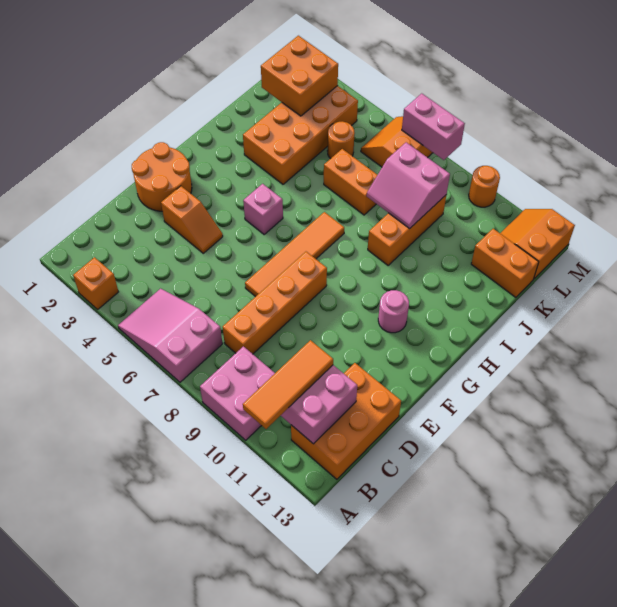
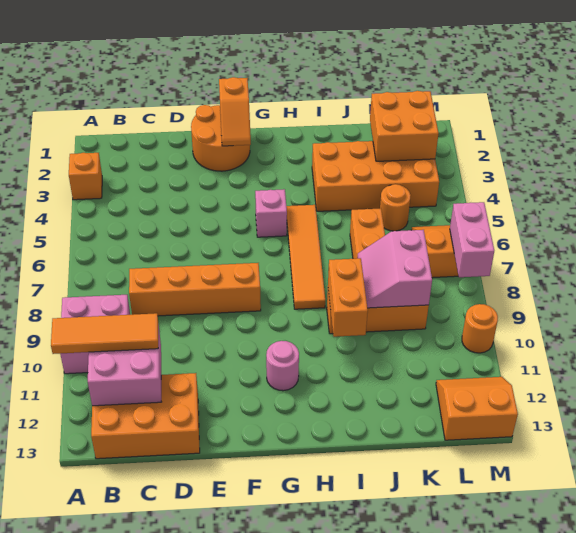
pink slope A5:B7 level 1 top 7 -> none
orange slope E3:E4 level 1 top 3 -> orange slope F1:F2 level 2 top 1
orange tile E7:H7 level 1 -> orange tile H5:H8 level 1
orange brick K12:K13 level 1 -> orange brick I9:I10 level 2

